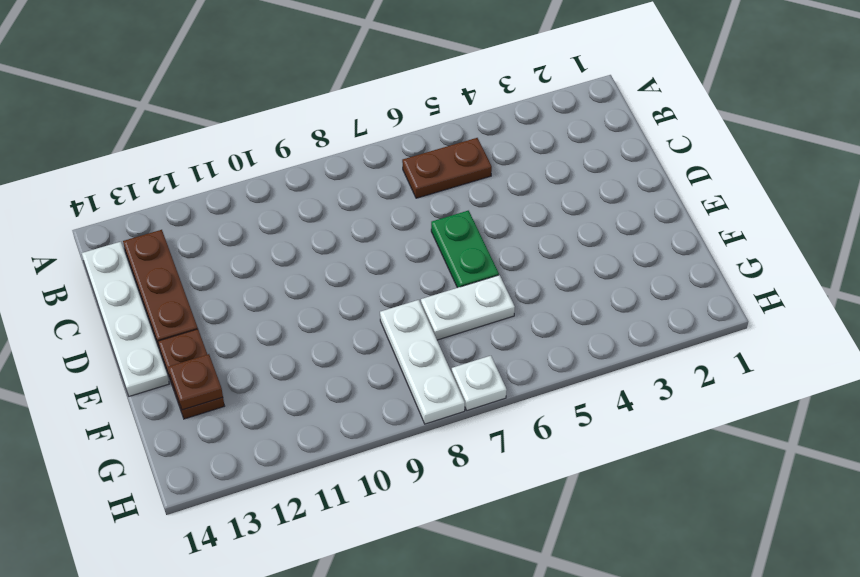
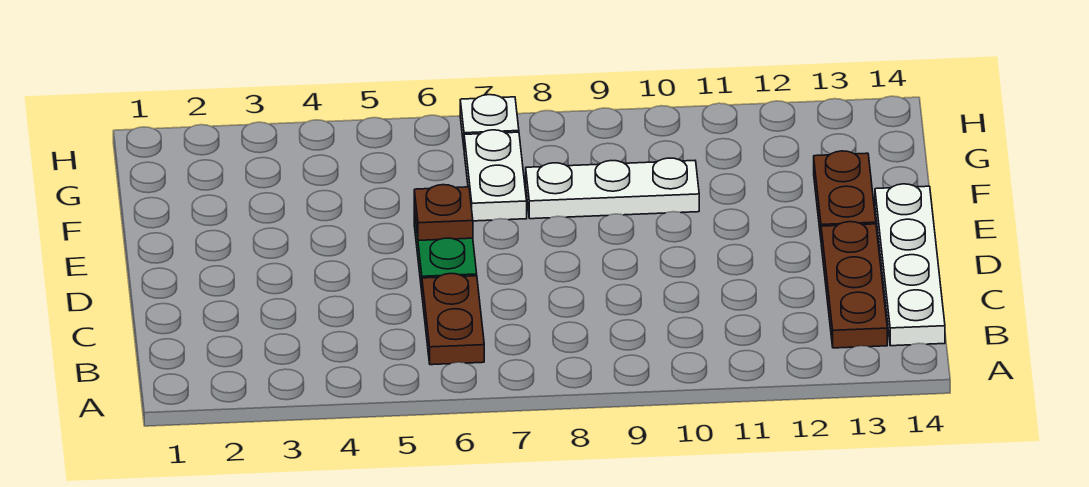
brown plate B5:B6 level 1 -> brown plate B6:C6 level 1
white plate F6:F7 level 1 -> white plate F7:G7 level 1
white plate F8:H8 level 1 -> white plate F8:F10 level 1
brown plate F13 level 2 -> brown plate E6 level 2

